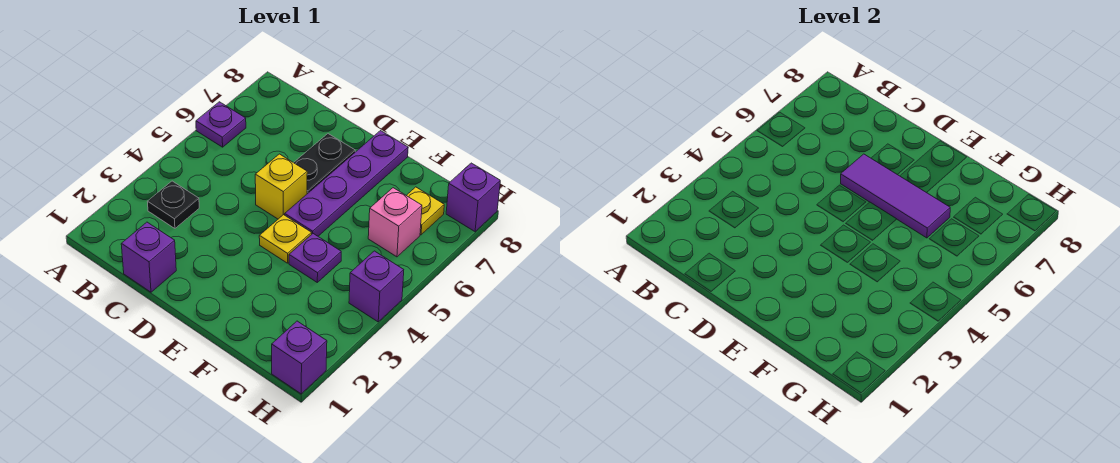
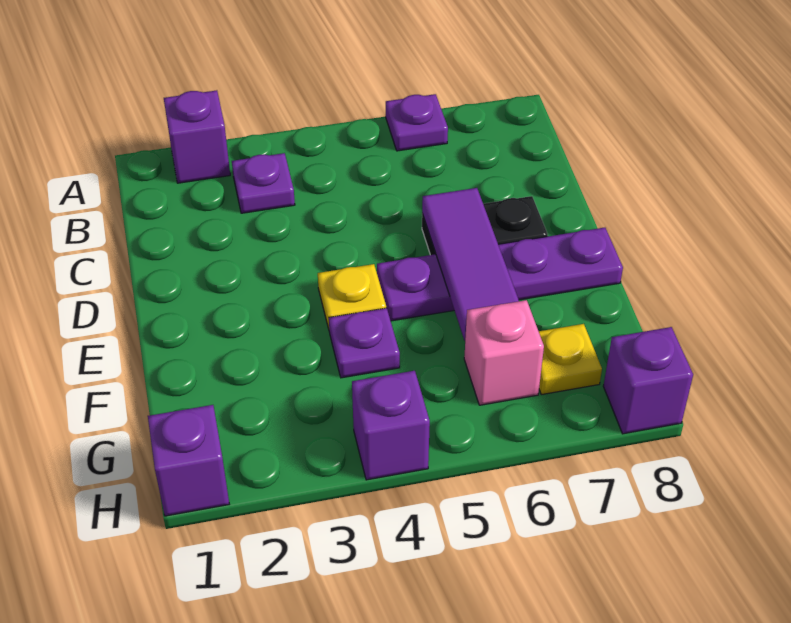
black plate B3 level 1 -> purple plate B3 level 1
purple brick C1 level 1 -> purple brick A2 level 1
yellow brick D5 level 1 -> none

